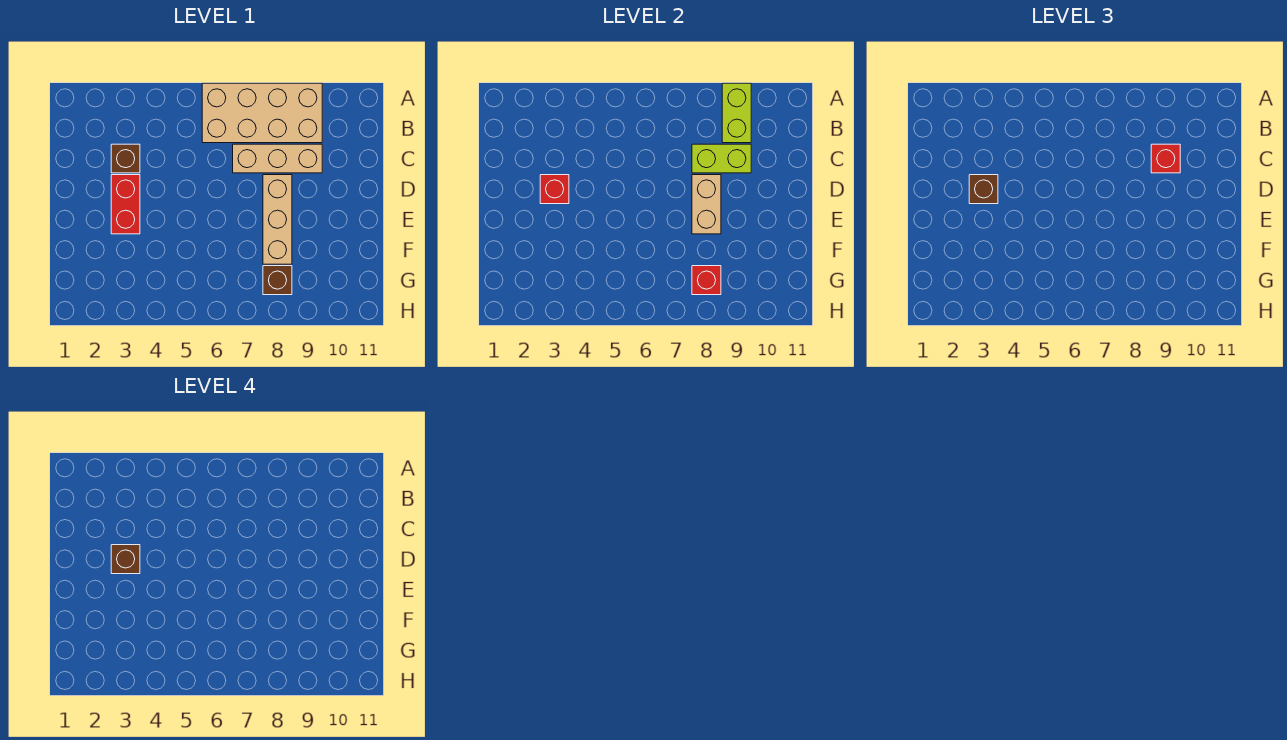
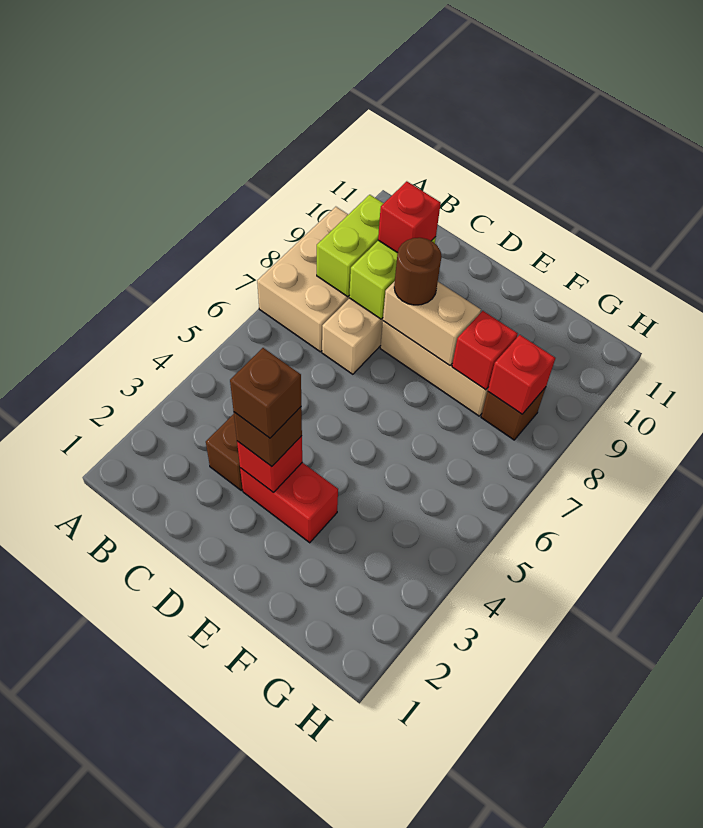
tan brick A6:B9 level 1 -> tan brick A7:B9 level 1
lime brick A9:B9 level 2 -> lime brick B8:B9 level 2
none -> brown round brick D8 level 3
none -> red brick F8 level 2

